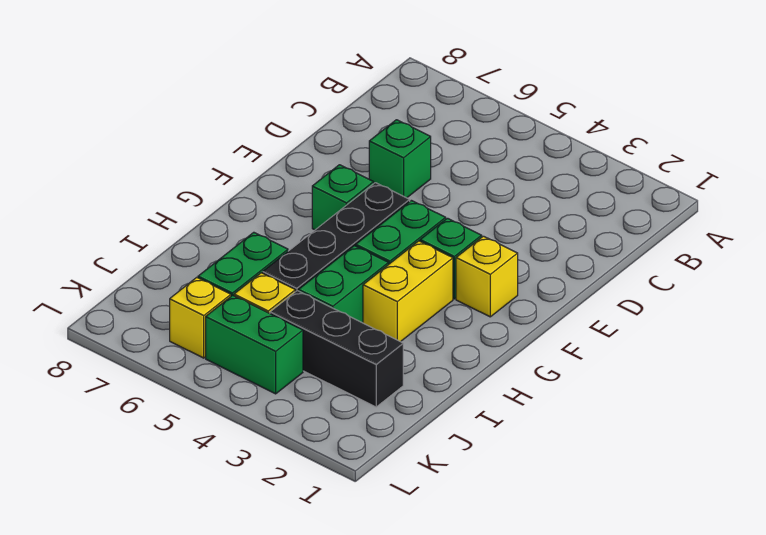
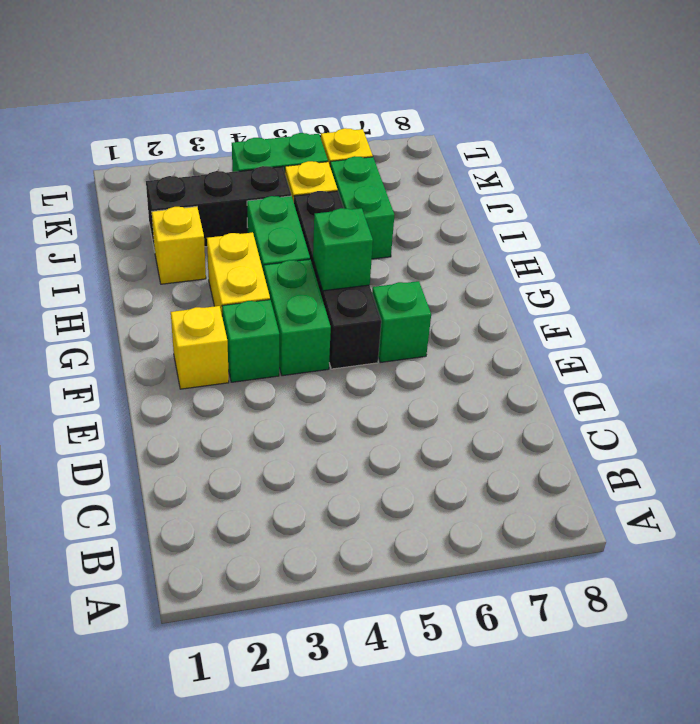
green brick D6 level 1 -> green brick G5 level 2
none -> yellow brick I2 level 1

